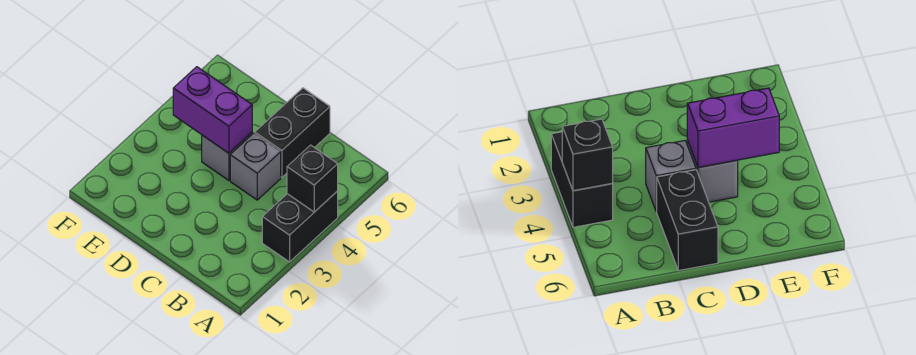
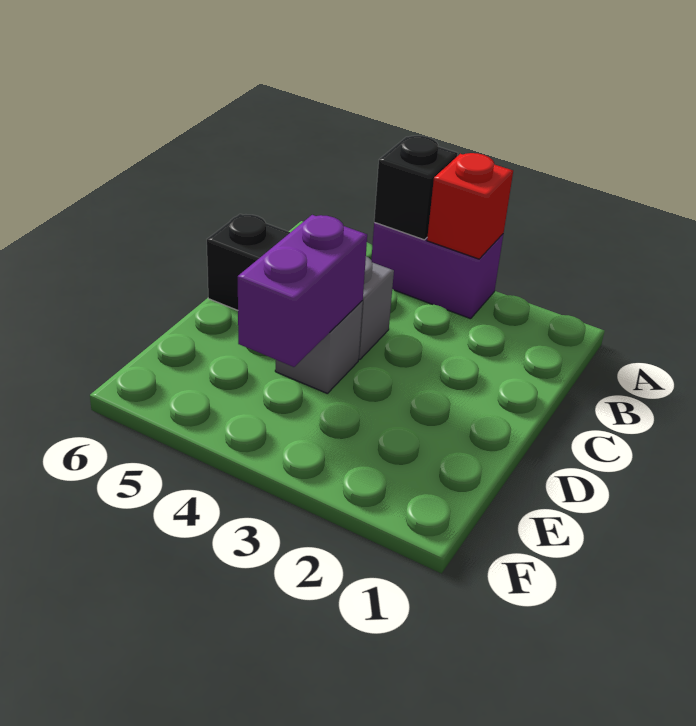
black brick A3:A4 level 1 -> purple brick A3:A4 level 1
none -> red brick A3 level 2

